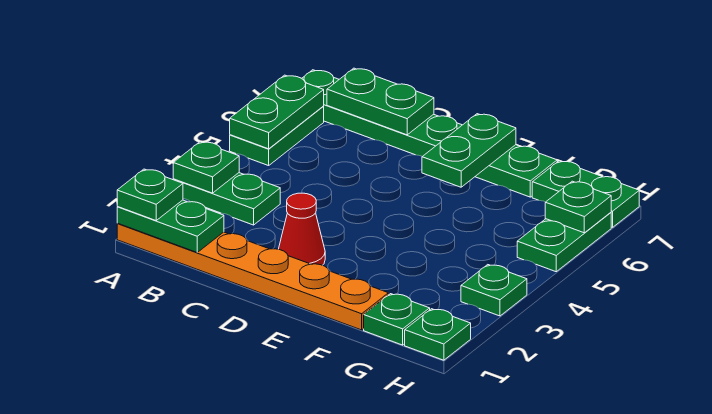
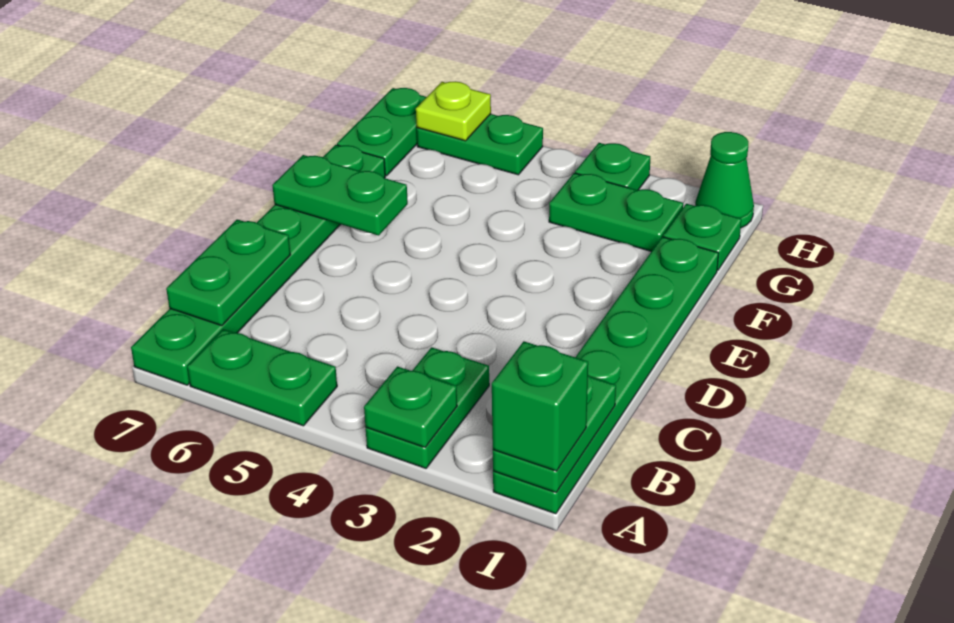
orange plate A1:F1 level 1 -> green plate A1:F1 level 1
green plate A1 level 3 -> green brick A1 level 3
green plate A5:A6 level 2 -> green plate G2:G3 level 1
red cone D2 level 1 -> none
green plate H1 level 1 -> green cone H1 level 1
green plate H6 level 2 -> lime plate H6 level 2

